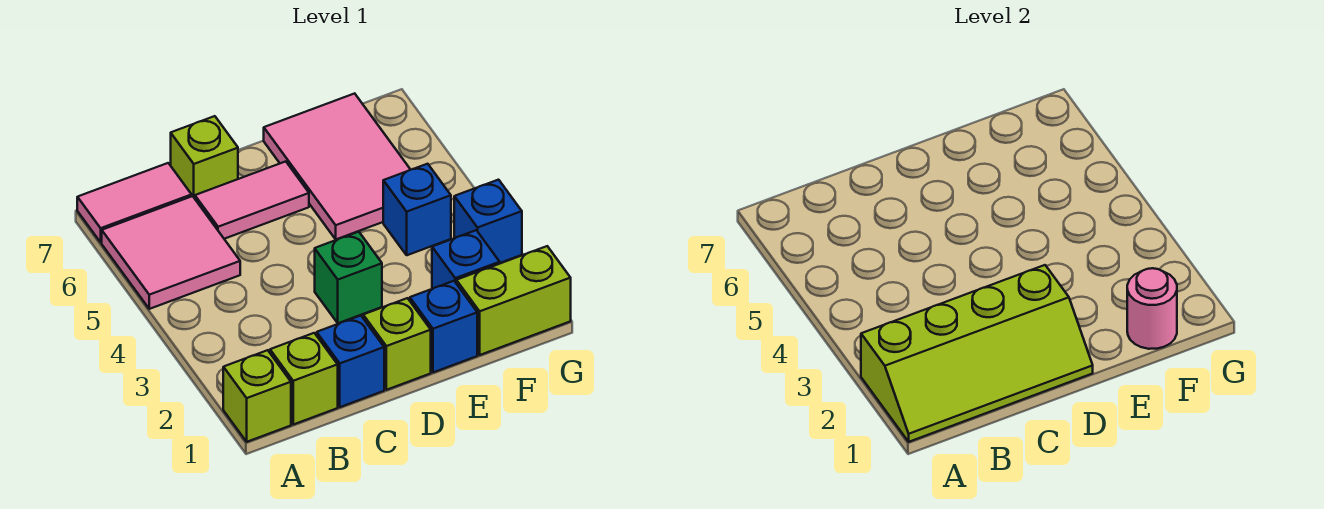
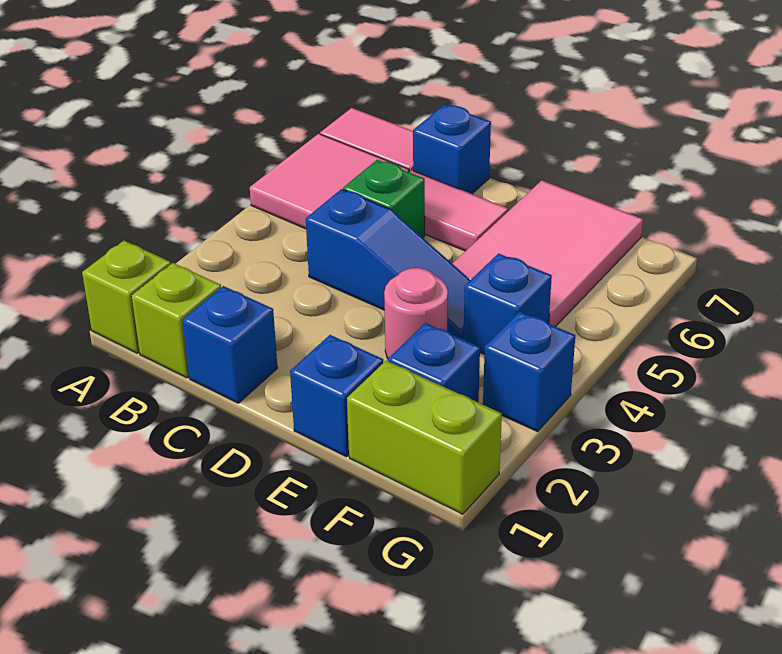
lime slope A1:D2 level 2 top 2 -> none
none -> blue slope C4:E4 level 1 top C
lime brick C7 level 1 -> blue brick C7 level 1
lime brick D1 level 1 -> none
green brick D3 level 1 -> green brick C5 level 1
pink round brick F1 level 2 -> pink round brick E3 level 1

